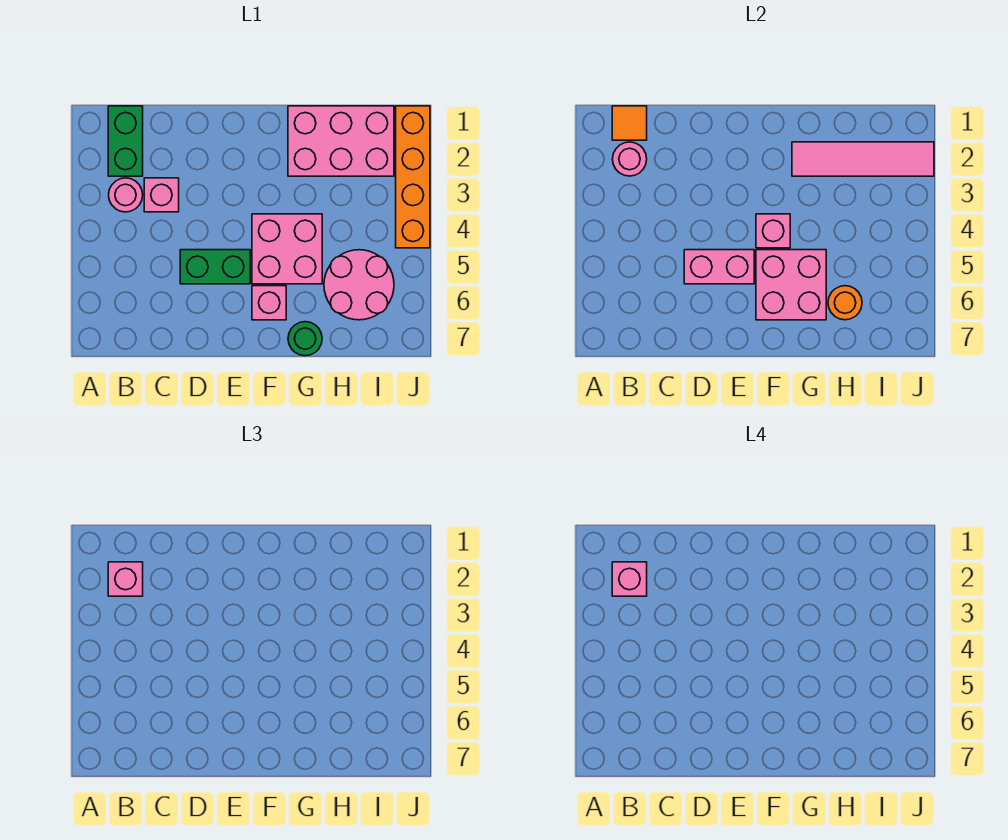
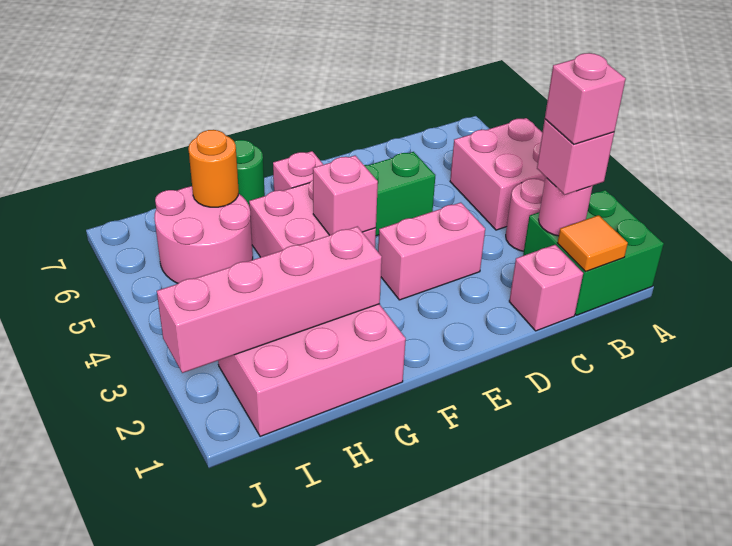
green brick B1:B2 level 1 -> green brick A1:B2 level 1
pink brick C3 level 1 -> pink brick C1 level 1
pink brick D5:E5 level 2 -> pink brick D3:E3 level 1
pink brick F5:G6 level 2 -> pink brick A4:B5 level 1
pink tile G2:J2 level 2 -> pink brick G2:J2 level 2
orange brick J1:J4 level 1 -> none

